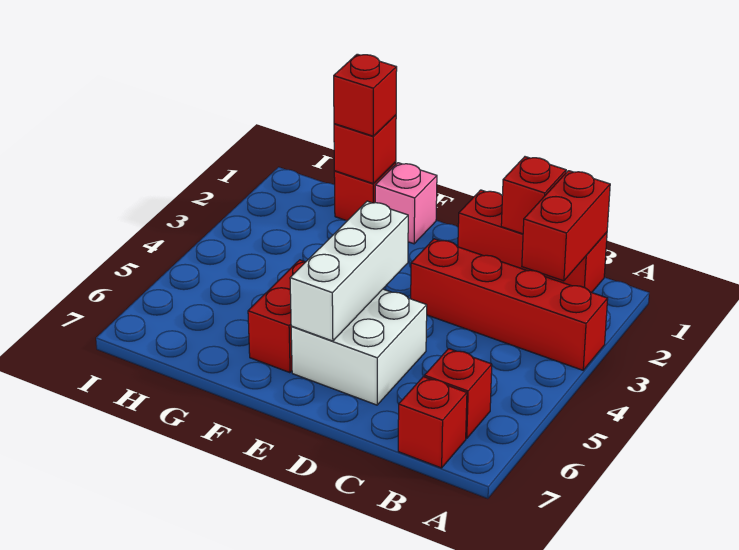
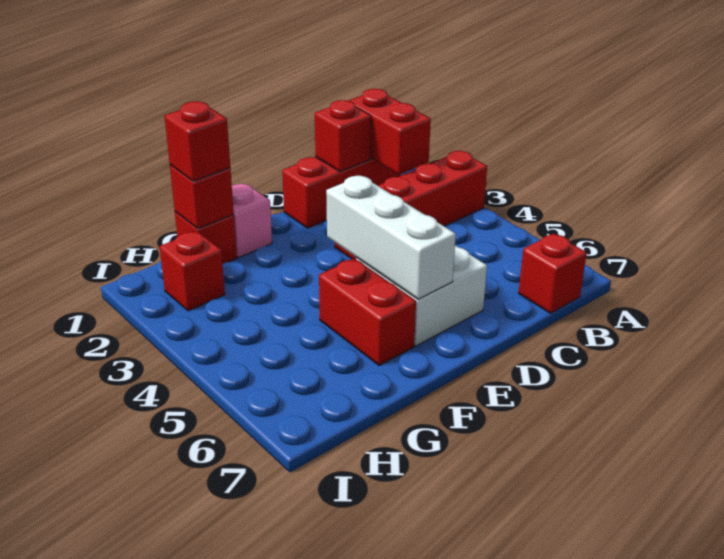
red brick B6 level 1 -> red brick H2 level 1

